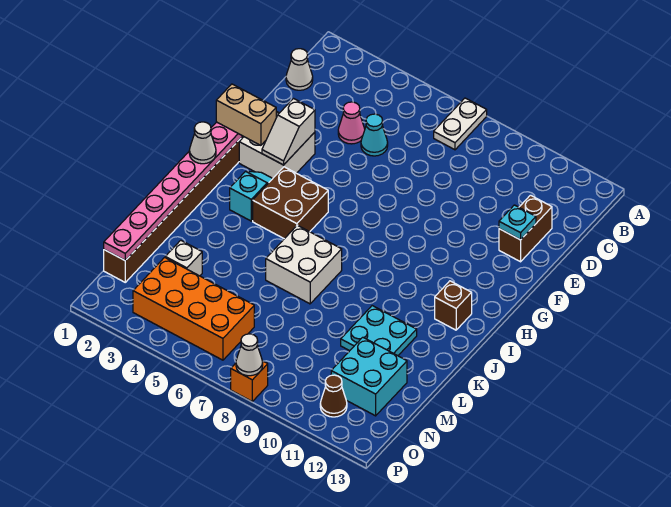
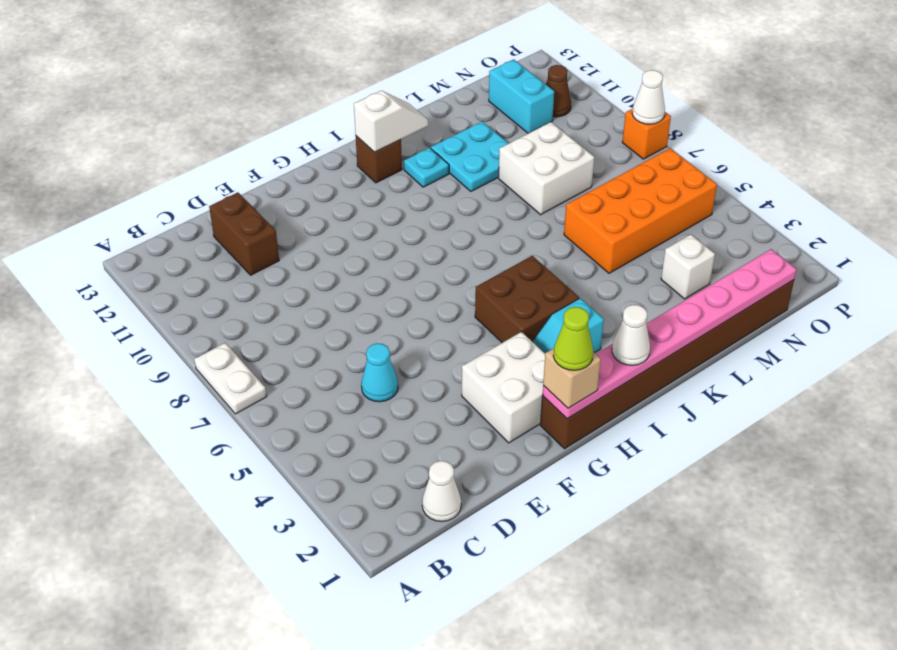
white plate A7:B7 level 1 -> white plate A7:A8 level 1
pink cone D4 level 1 -> none
brown brick D12:E12 level 1 -> brown brick D11:D12 level 1
cyan plate E12 level 2 -> cyan plate J11 level 1
white slope F3:G3 level 2 top F -> white slope I12:J12 level 2 top I
tan brick G1:G2 level 3 -> tan brick G1 level 3
none -> lime cone G1 level 4
white brick J6:K7 level 1 -> white brick L8:M9 level 1
cyan brick M11:N12 level 1 -> cyan brick N11:N12 level 1
orange brick N3:O6 level 1 -> orange brick L5:O6 level 1

